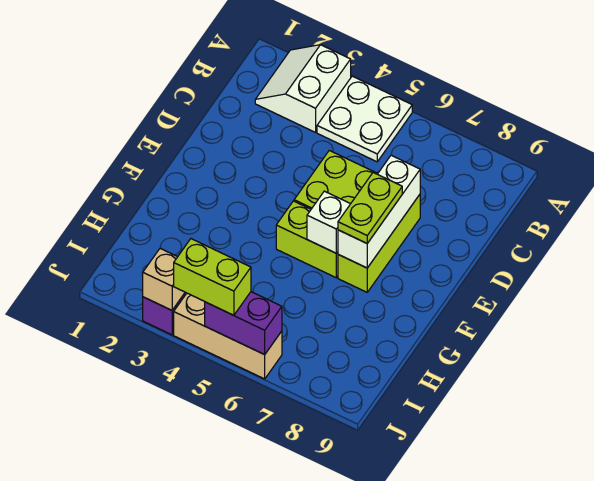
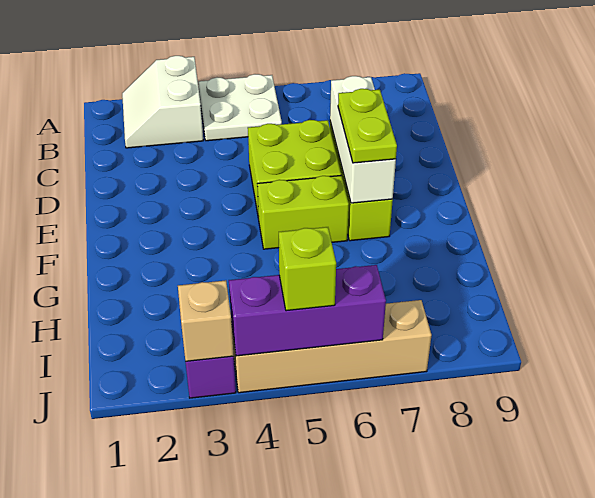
white brick F6 level 2 -> none
tan brick J4:J6 level 1 -> tan brick J4:J7 level 1
lime brick J4:J5 level 3 -> lime brick J5 level 3
purple brick J5:J6 level 2 -> purple brick J4:J6 level 2

